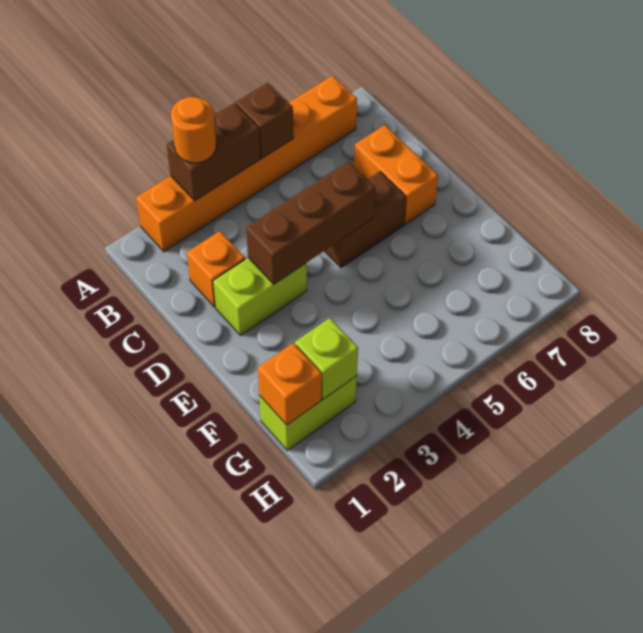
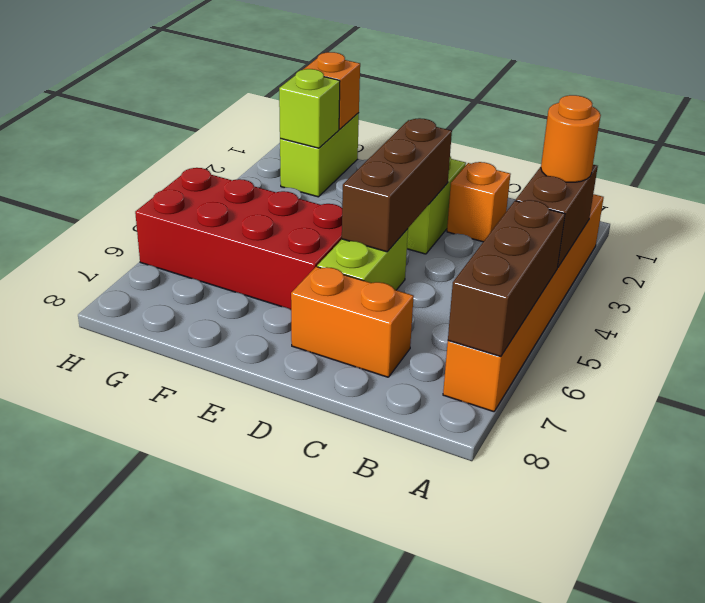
brown brick A5 level 2 -> brown brick A5:A7 level 2
brown brick D5:D6 level 1 -> lime brick D5:D6 level 1
none -> red brick E5:H6 level 1

